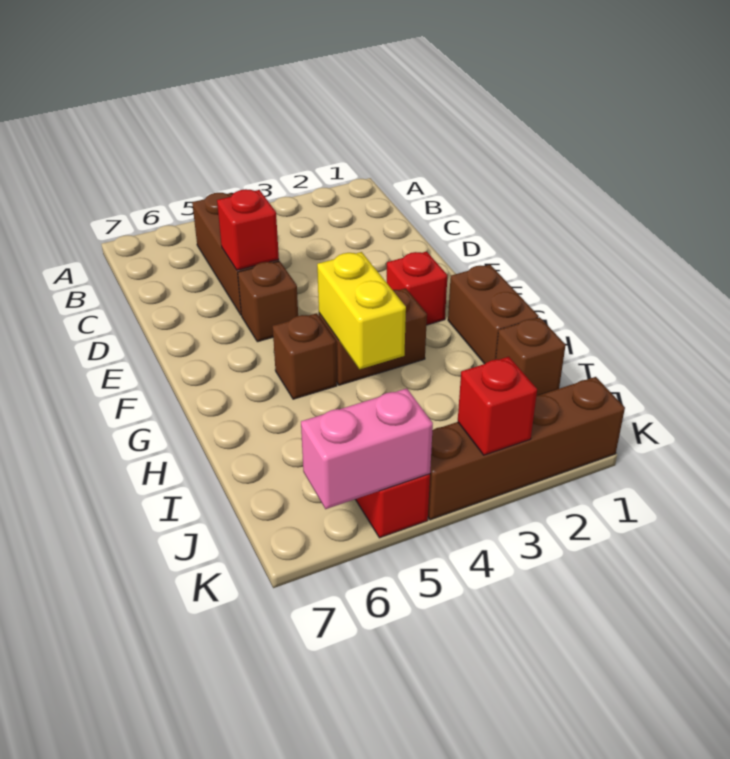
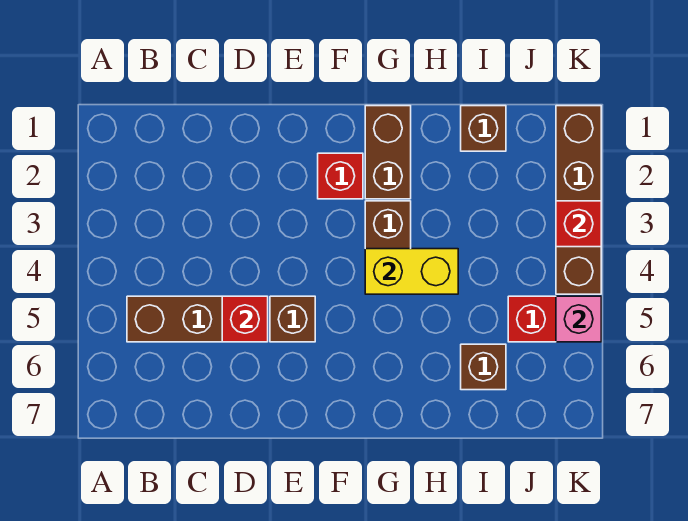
brown brick G1:H1 level 1 -> brown brick G1:G2 level 1
brown brick G5 level 1 -> brown brick I6 level 1
pink brick K5:K6 level 2 -> pink brick K5 level 2

